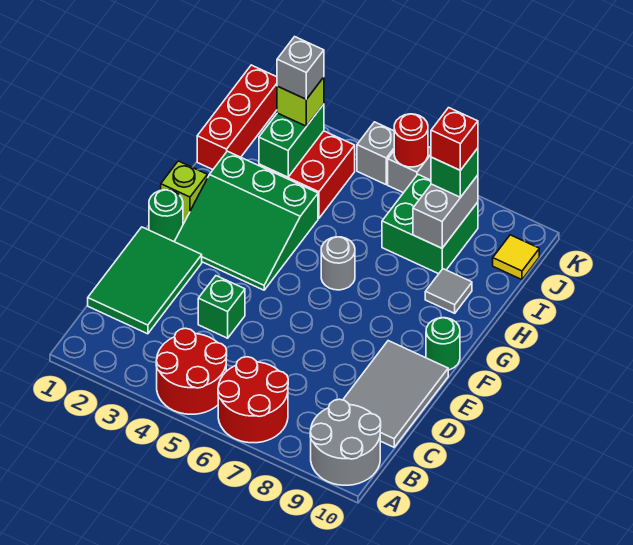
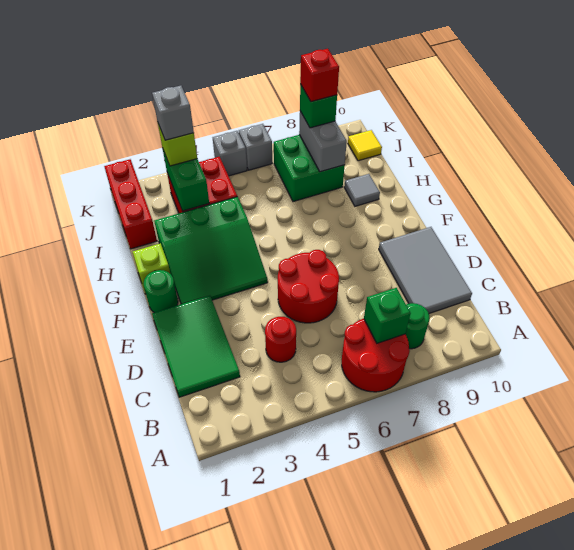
red round brick A4:B5 level 1 -> red round brick D5:E6 level 1
grey round brick A9:B10 level 1 -> none
green brick D4 level 1 -> green brick B7 level 2
green round brick F10 level 1 -> green round brick B8 level 1
grey round brick G6 level 1 -> none
red round brick K6 level 2 -> red round brick C4 level 1

